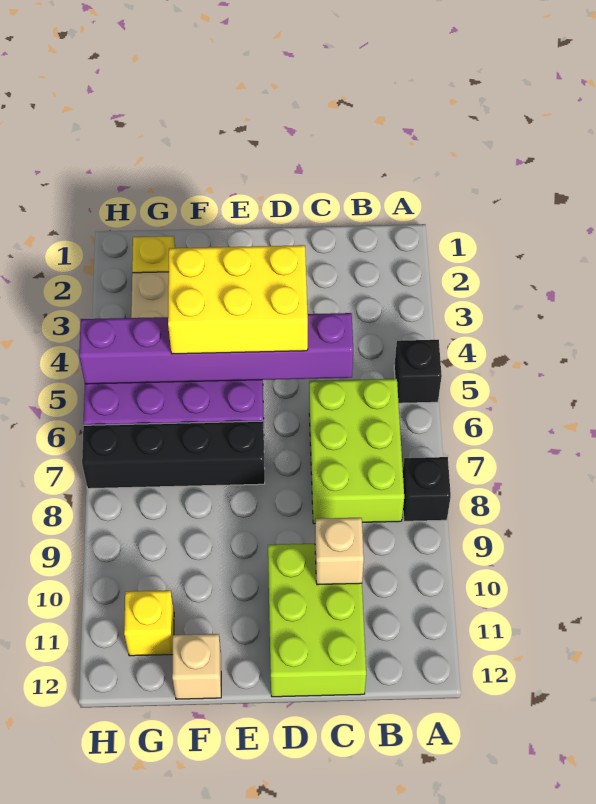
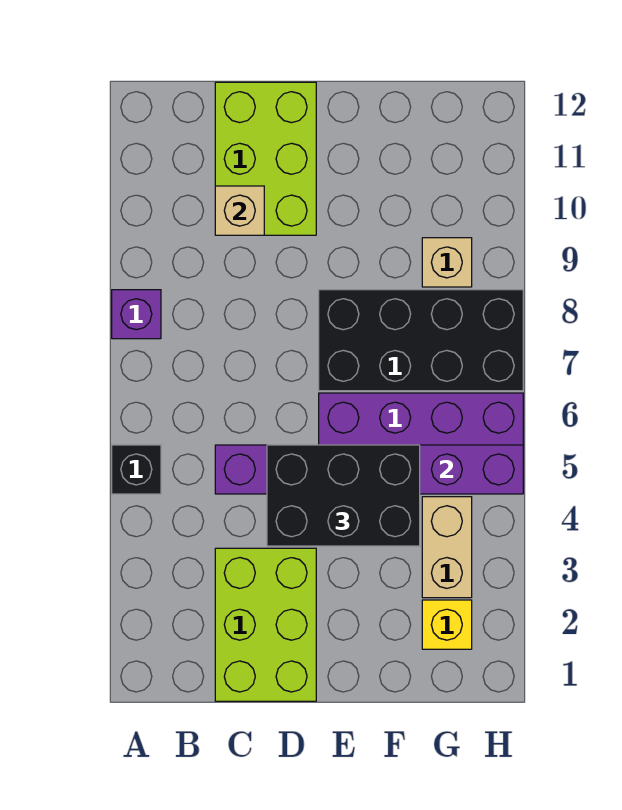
black brick A8 level 1 -> purple brick A8 level 1
lime brick B6:C8 level 1 -> lime brick C1:D3 level 1
yellow brick D4:F5 level 3 -> black brick D4:F5 level 3
black brick E7:H7 level 1 -> black brick E7:H8 level 1
tan brick F12 level 1 -> tan brick G9 level 1
yellow brick G11 level 1 -> none

